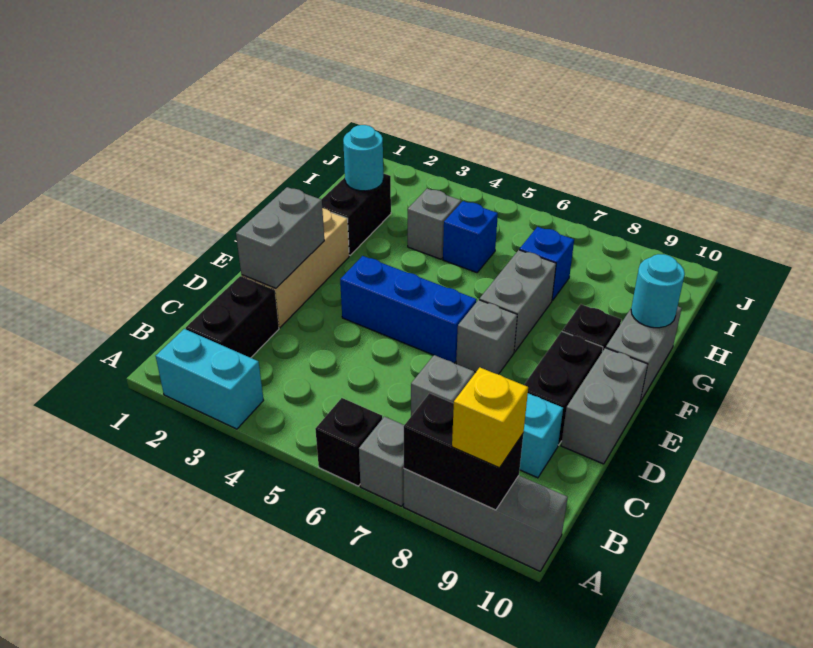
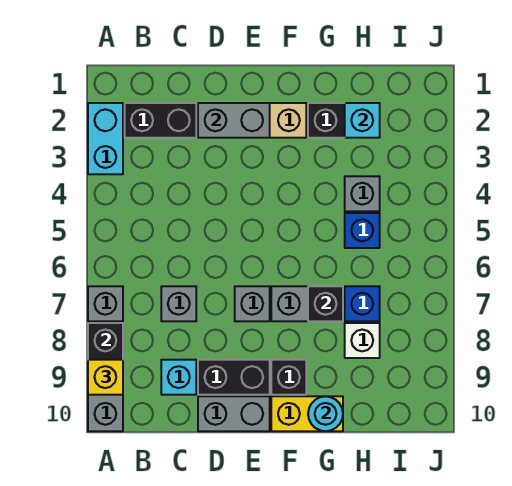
black brick A6 level 1 -> black brick G7 level 2
blue brick E4:E6 level 1 -> none
grey brick F10:G10 level 1 -> yellow brick F10:G10 level 1
cyan round brick H2 level 2 -> cyan brick H2 level 2
none -> white brick H8 level 1

